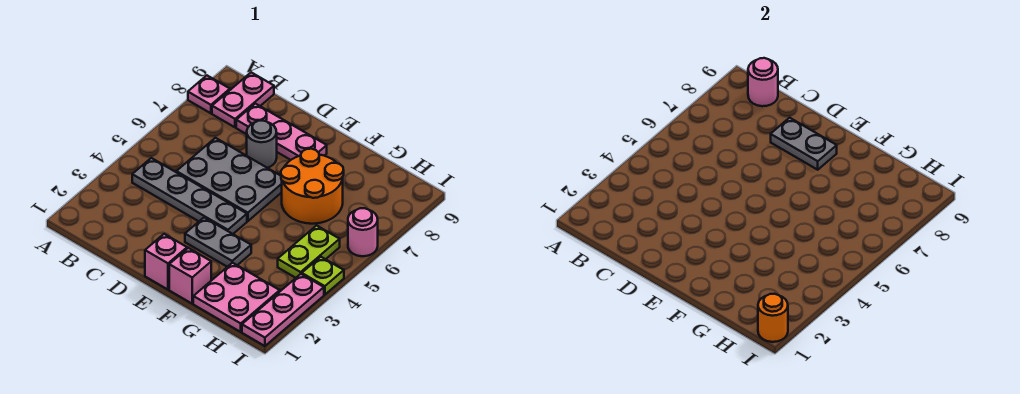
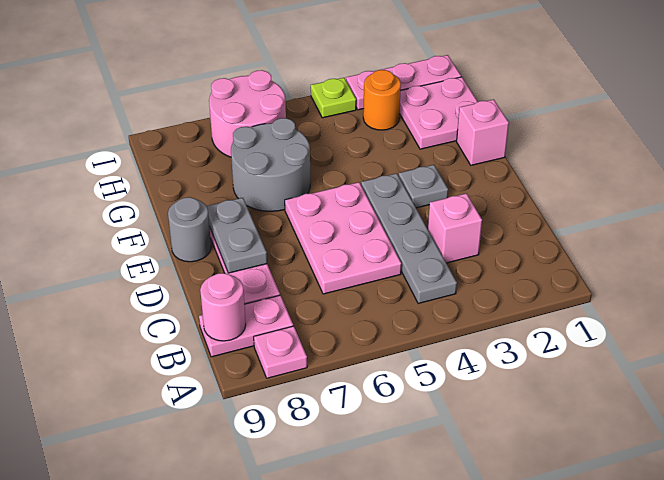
grey plate C5:E6 level 1 -> pink plate C5:E6 level 1
grey round brick D7 level 1 -> grey round brick E9 level 1
pink brick E1 level 1 -> pink brick C3 level 1
grey plate E3:F3 level 1 -> grey plate E3 level 1
orange round brick F6:G7 level 1 -> grey round brick F6:G7 level 1
lime plate H4:H5 level 1 -> none
orange round brick I1 level 2 -> orange round brick H3 level 1
pink round brick I6 level 1 -> pink round brick H6:I7 level 1

